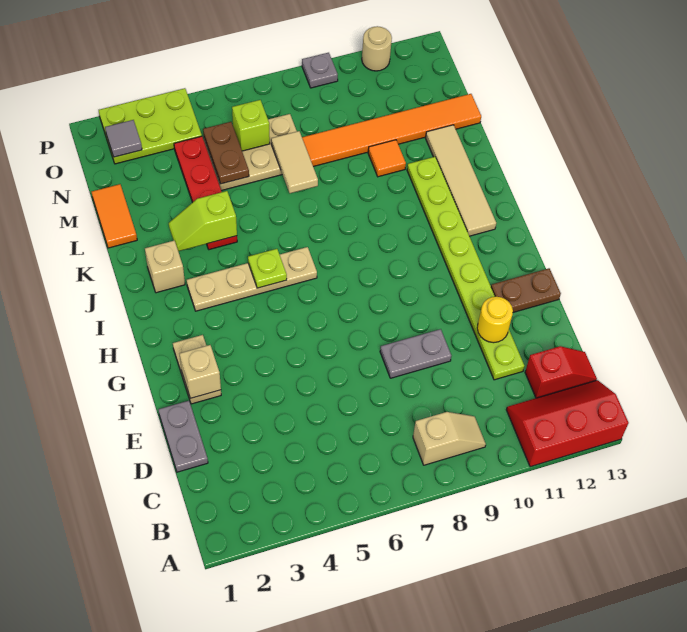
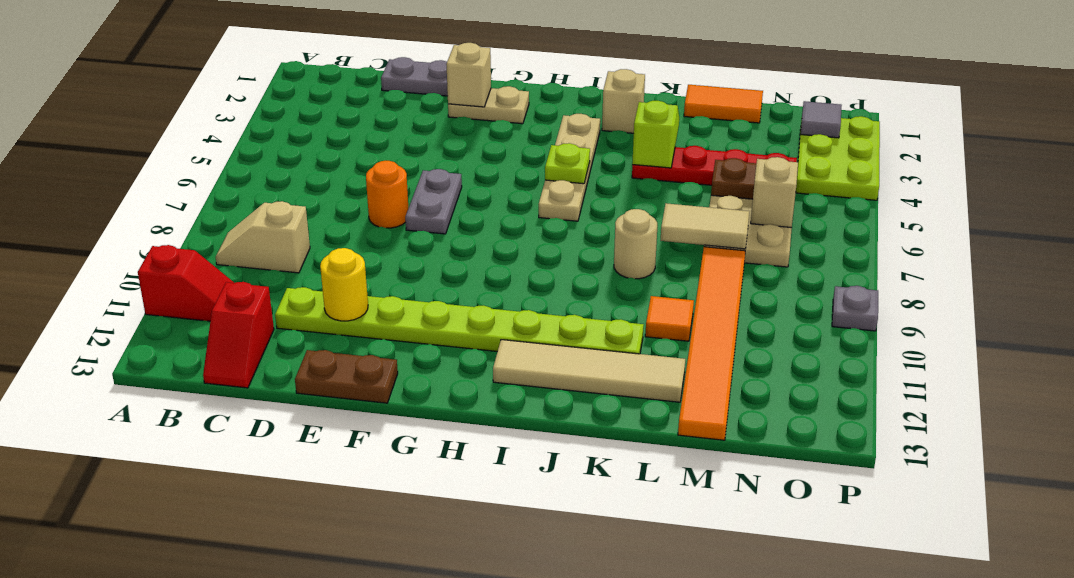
red slope A11:B13 level 1 top A -> red slope A11:B11 level 1 top A
tan slope B8:B9 level 1 top 8 -> tan slope B9:C9 level 1 top C
none -> orange round brick E7 level 1
grey plate E8:E9 level 1 -> grey plate F6:F7 level 1
brown plate F12:F13 level 1 -> brown plate E13:F13 level 1
lime brick N6 level 2 -> tan brick N6 level 2
tan round brick P11 level 1 -> tan round brick K8 level 1

